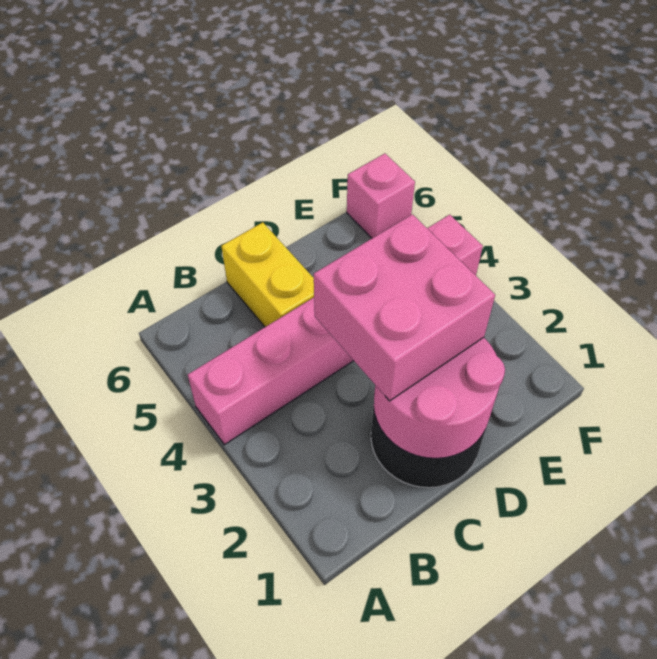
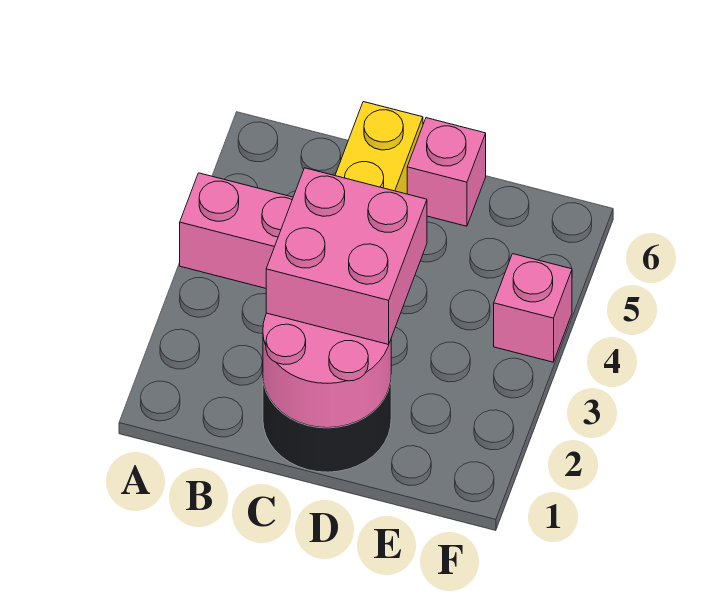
pink brick F6 level 1 -> pink brick D6 level 1

